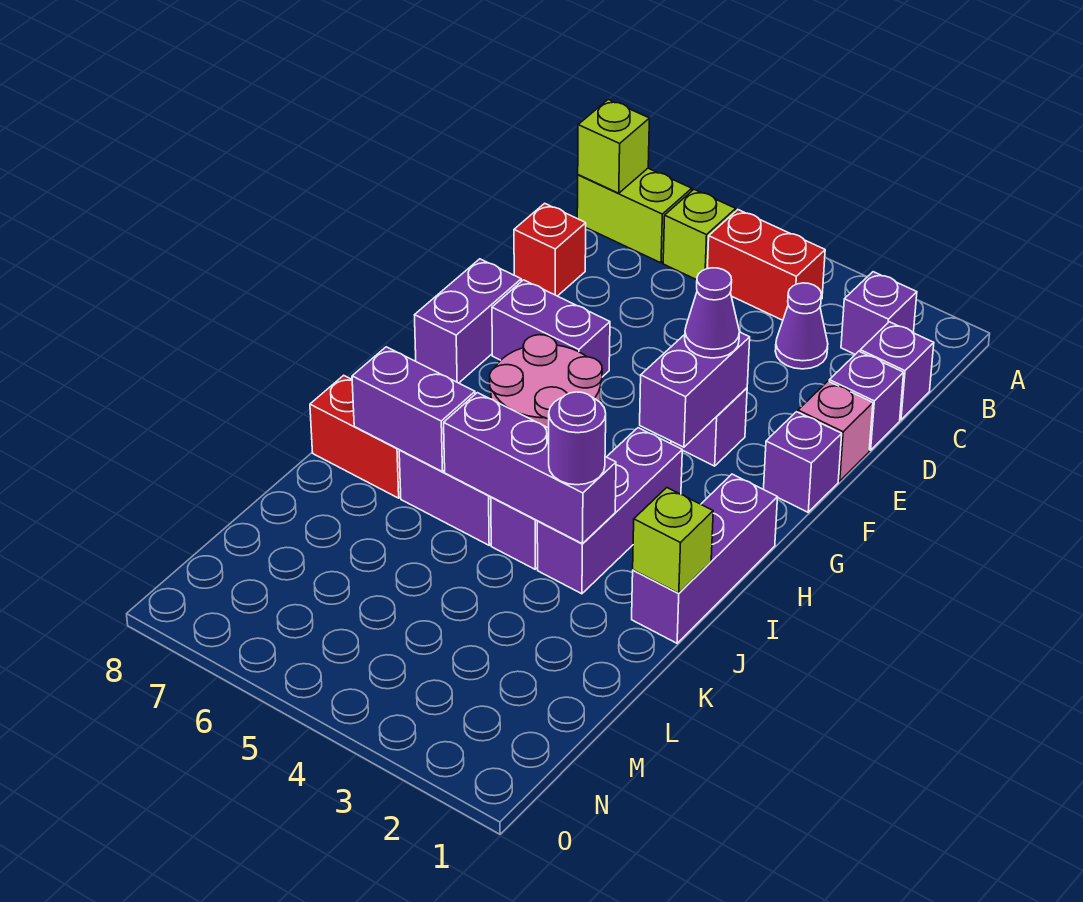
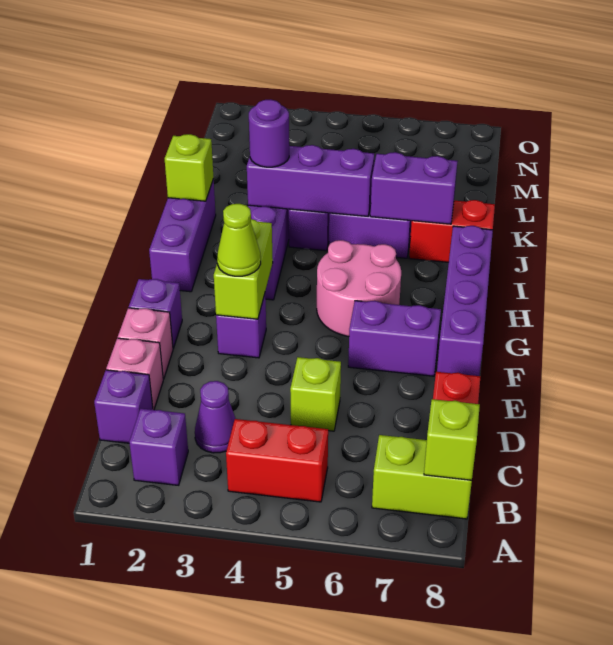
lime brick B6 level 1 -> lime brick D5 level 1
purple brick D1 level 1 -> pink brick D1 level 1
purple brick F3:G3 level 2 -> lime brick F3:G3 level 2
purple cone F3 level 3 -> lime cone F3 level 3
purple brick F8:G8 level 1 -> purple brick F8:I8 level 1

